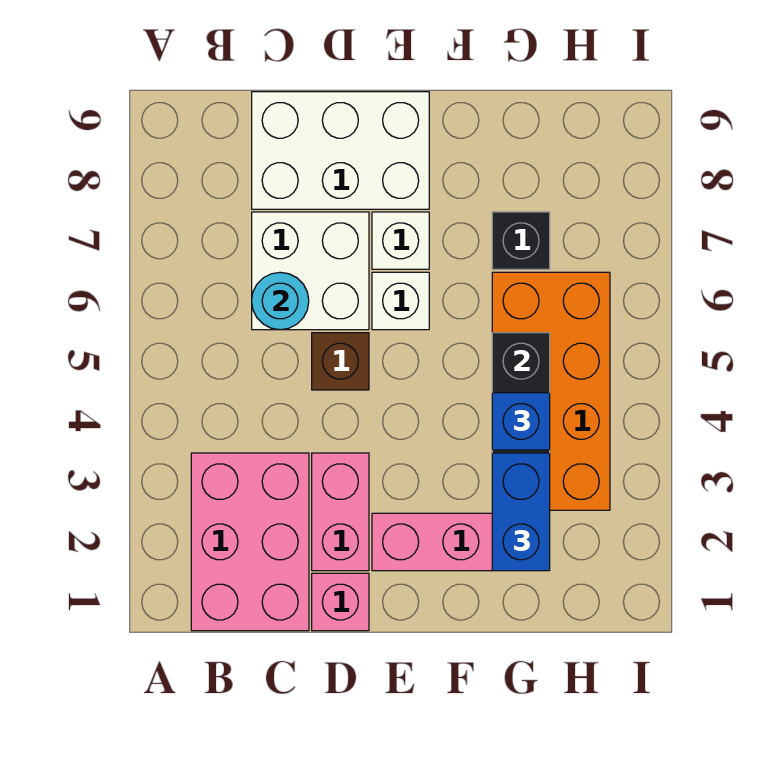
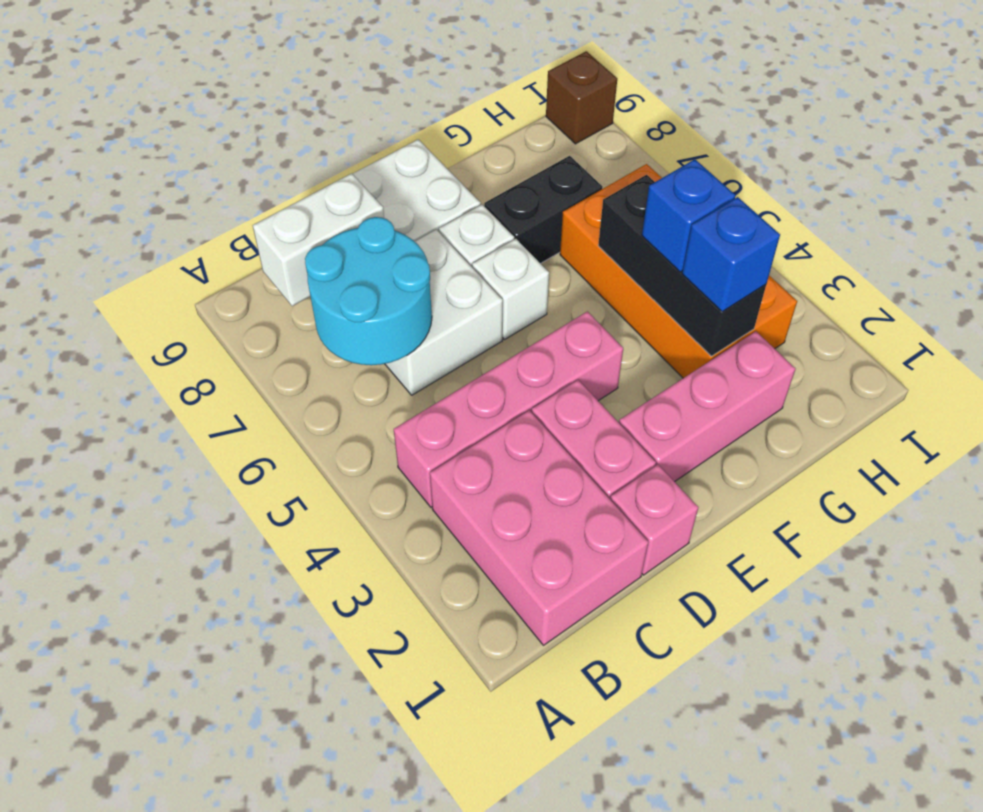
none -> pink brick B4:E4 level 1
none -> white brick B8:C8 level 2
cyan round brick C6 level 2 -> cyan round brick B6:C7 level 2
brown brick D5 level 1 -> brown brick I9 level 1
blue brick G2:G3 level 3 -> blue brick G3 level 3
black brick G7 level 1 -> black brick F7:G7 level 1

